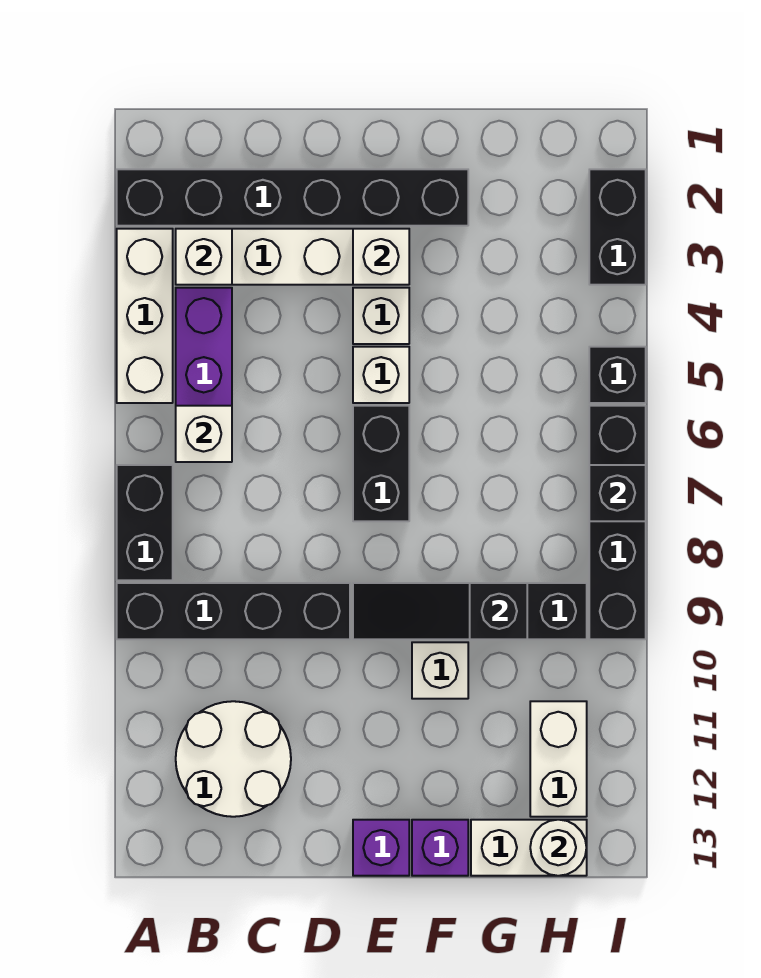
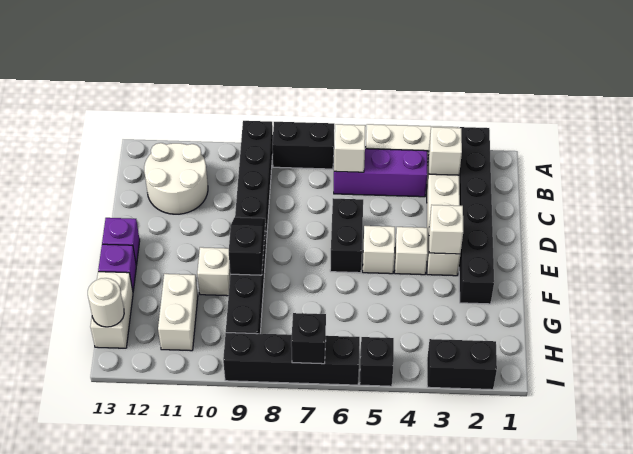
black brick E6:E7 level 1 -> black brick D6:E6 level 1
black slope E9:G9 level 2 top G -> black slope E9:F9 level 2 top F
white brick H11:H12 level 1 -> white brick G11:H11 level 1

